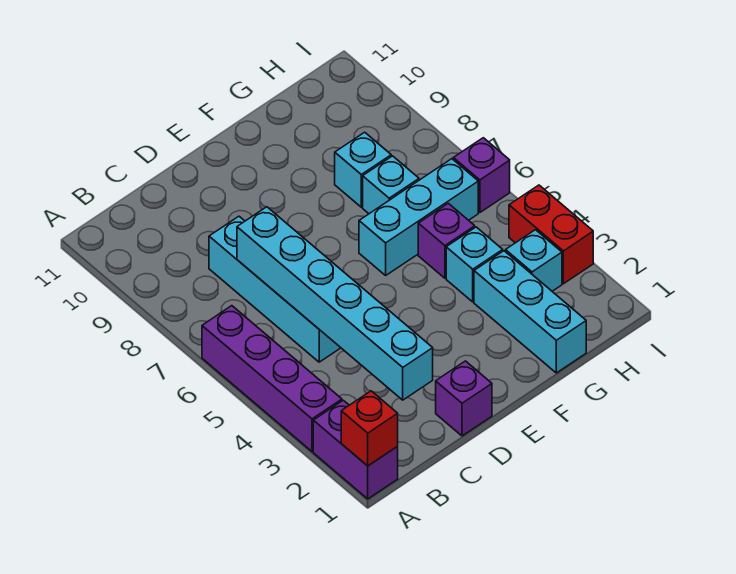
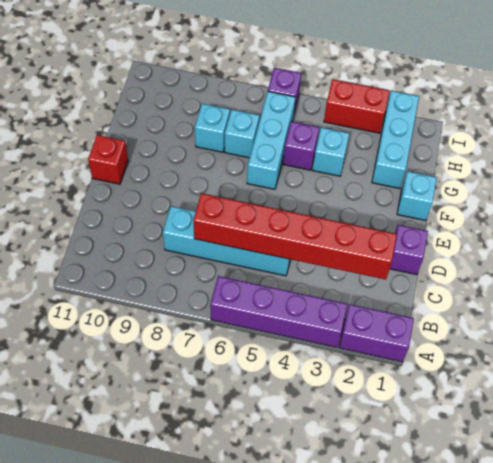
red brick A1 level 2 -> red brick E11 level 1
cyan brick C2:C7 level 2 -> red brick C2:C7 level 2
cyan brick G1:G3 level 1 -> cyan brick G2:I2 level 1
cyan brick H3 level 1 -> cyan brick F1 level 1

